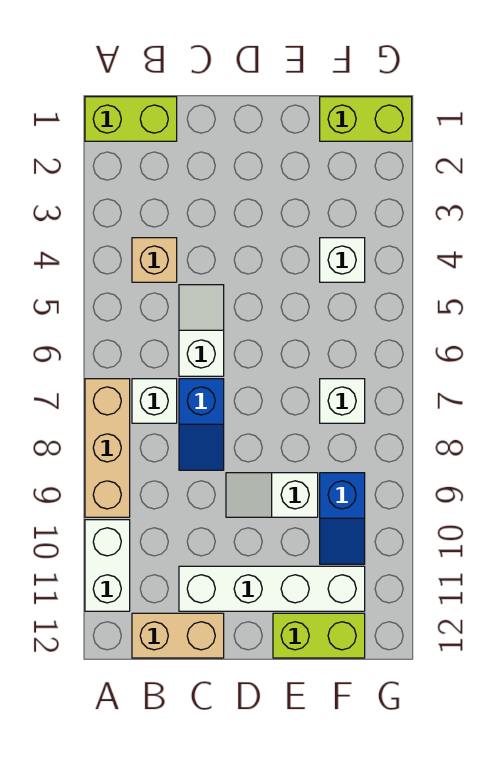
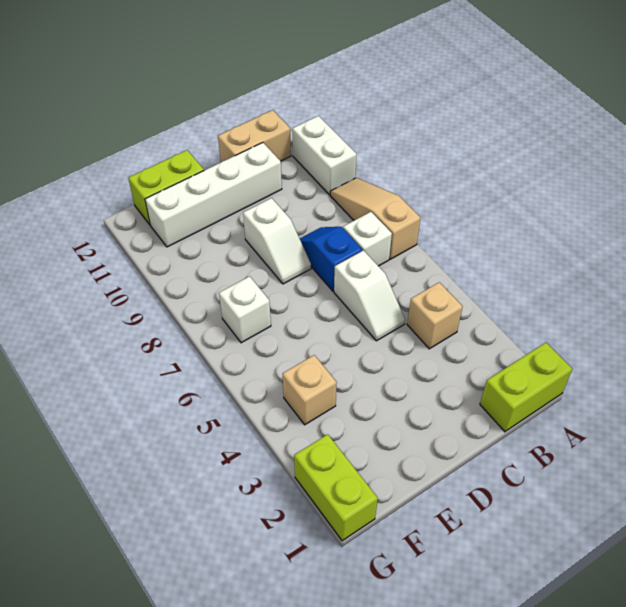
tan brick A7:A9 level 1 -> tan slope A7:A9 level 1 top 7
white slope D9:E9 level 1 top E -> white slope D8:D9 level 1 top 9
lime brick F1:G1 level 1 -> lime brick G1:G2 level 1
white brick F4 level 1 -> tan brick F4 level 1
blue slope F9:F10 level 1 top 9 -> none

